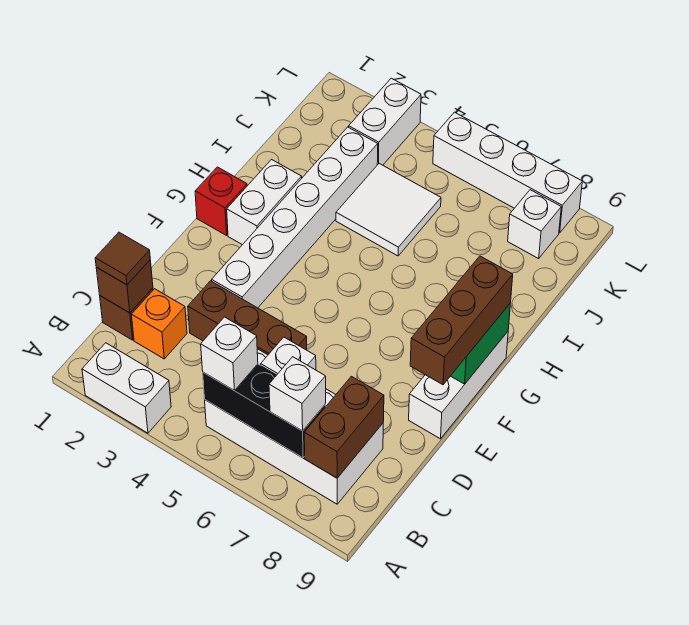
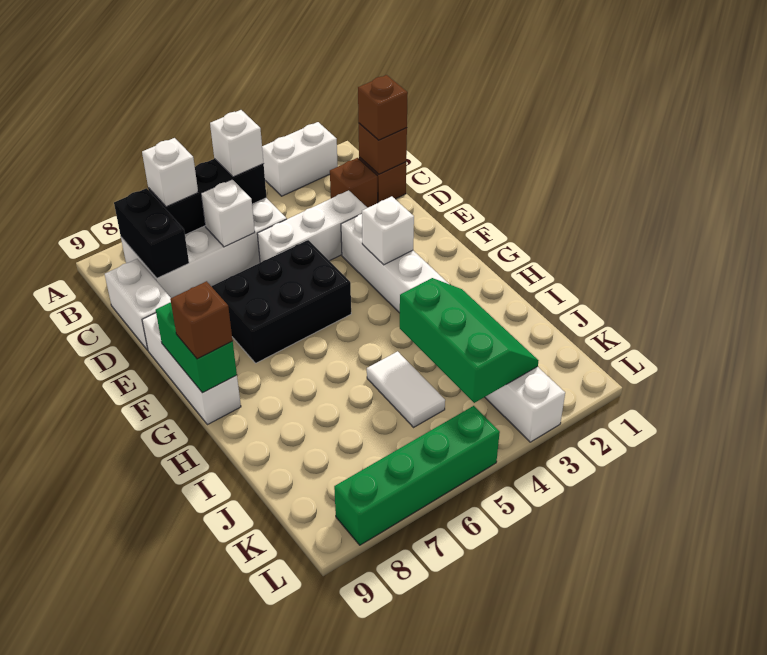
brown brick B8:C8 level 2 -> black brick B8:C8 level 2
brown tile C1 level 3 -> brown brick C1 level 3
orange brick C2 level 1 -> brown brick C2 level 1
brown brick D3:D5 level 1 -> white brick D3:D5 level 1
none -> black brick E5:F7 level 1
brown brick E9:G9 level 3 -> brown brick G9 level 3
red brick G1 level 1 -> none
white brick G2:H2 level 1 -> white brick C9:D9 level 1
none -> green slope I3:K4 level 2 top 4
white tile I4:J5 level 1 -> white tile I5:J5 level 1
white brick K8 level 1 -> white brick F3 level 2
white brick L5:L8 level 1 -> green brick L5:L8 level 1

